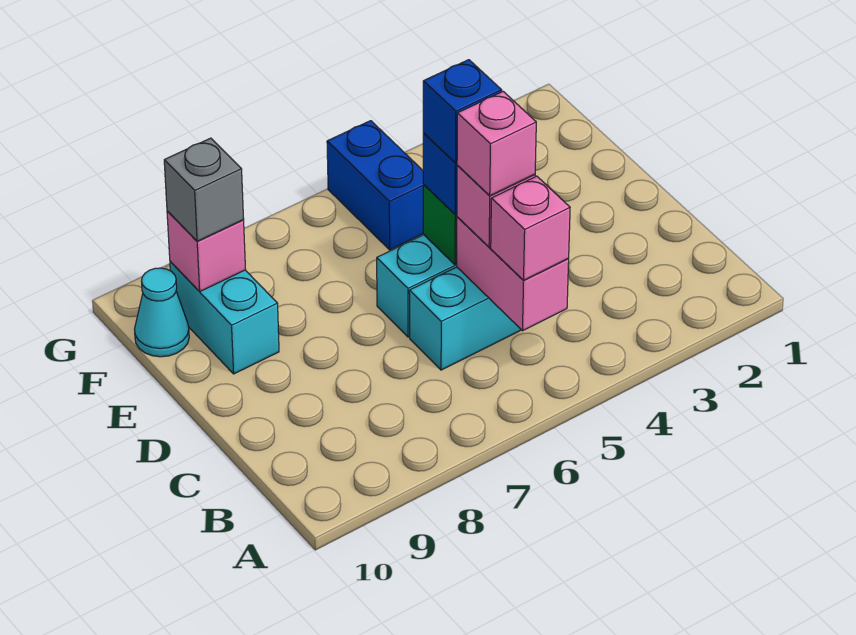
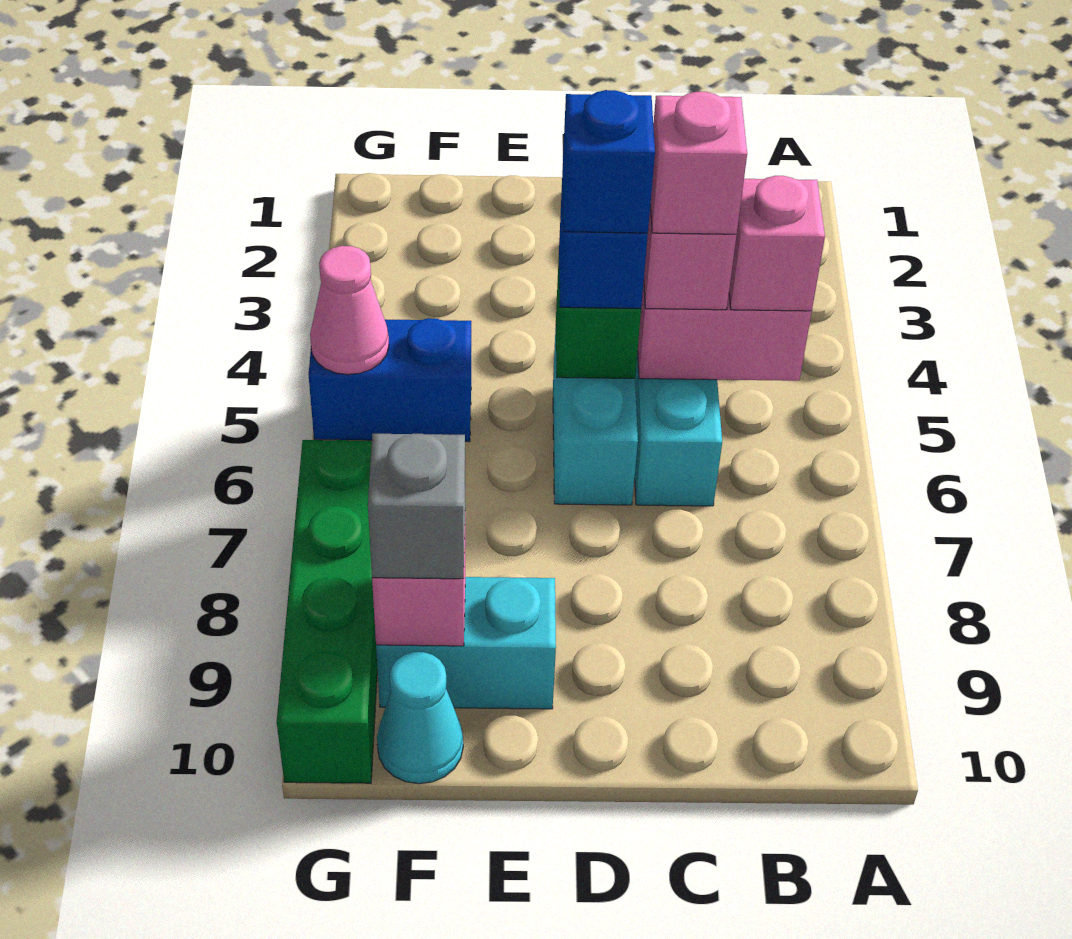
none -> pink cone G5 level 2
none -> green brick G7:G10 level 1

